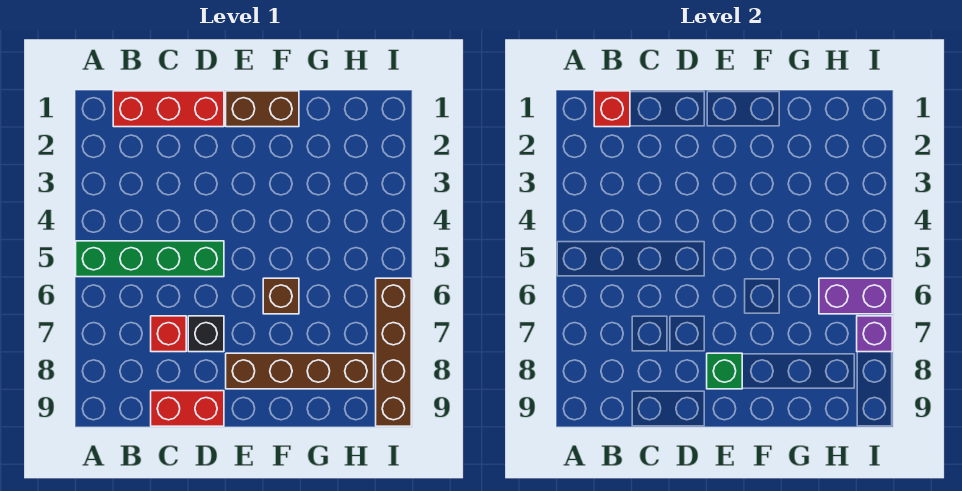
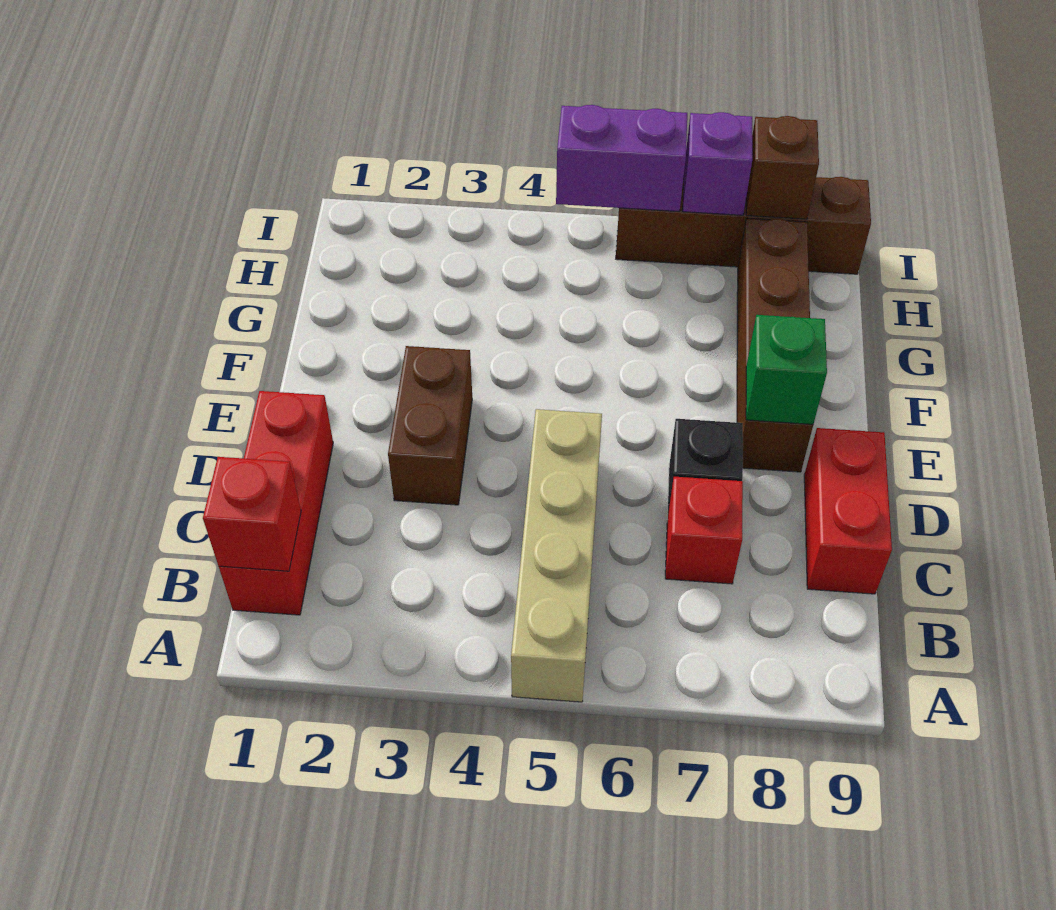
green brick A5:D5 level 1 -> tan brick A5:D5 level 1
brown brick E1:F1 level 1 -> brown brick D3:E3 level 1
brown brick F6 level 1 -> brown brick I8 level 2
purple brick H6:I6 level 2 -> purple brick I5:I6 level 2

